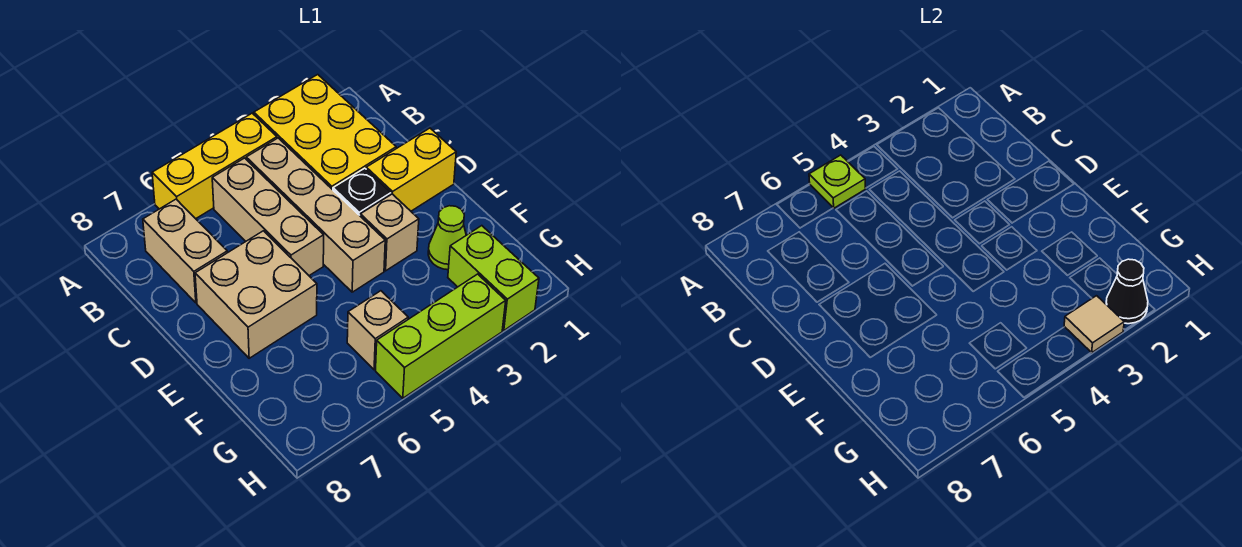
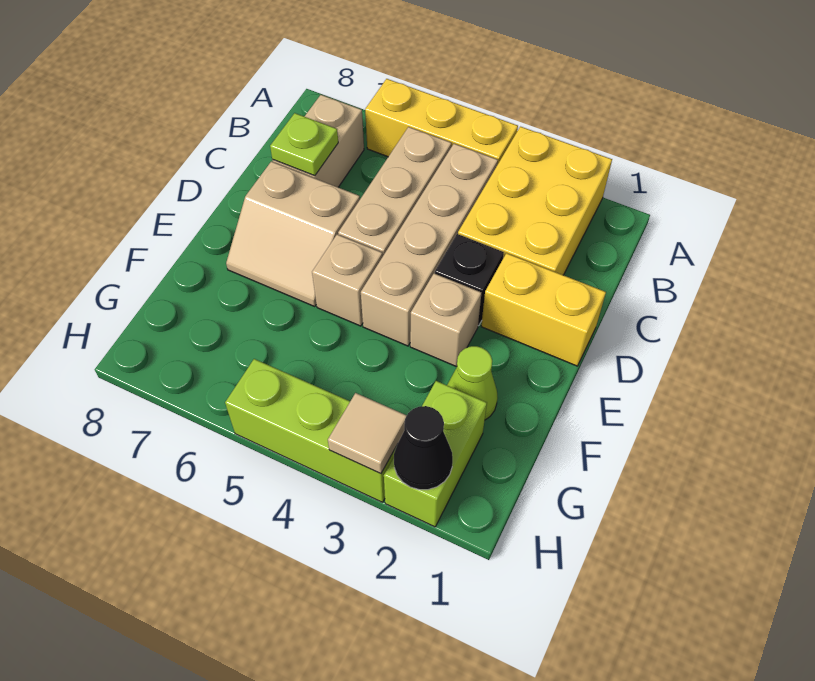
lime plate A5 level 2 -> lime plate C7 level 2
tan brick D6:E7 level 1 -> tan slope D6:E7 level 1 top D
tan brick G5 level 1 -> tan brick E5 level 1

